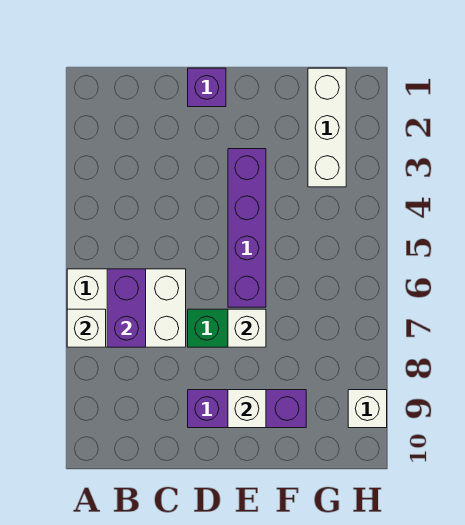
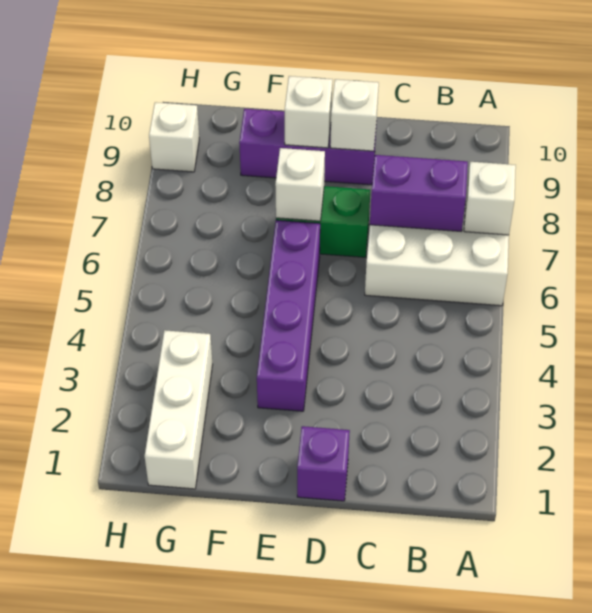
purple brick B6:B7 level 2 -> purple brick B7:C7 level 2
none -> white brick D9 level 2

